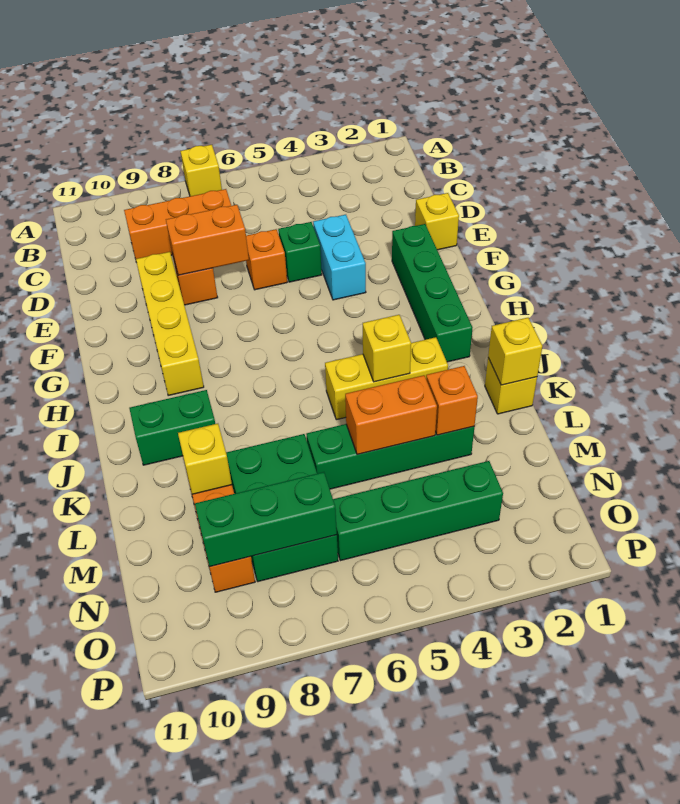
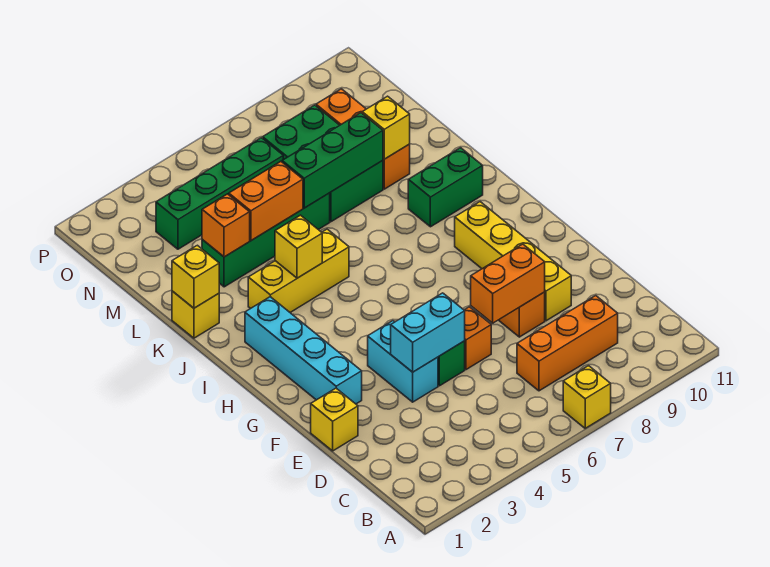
none -> cyan brick E4:E5 level 2
green brick F2:I2 level 1 -> cyan brick F2:I2 level 1
green brick N7:N9 level 2 -> green brick L6:L8 level 2

